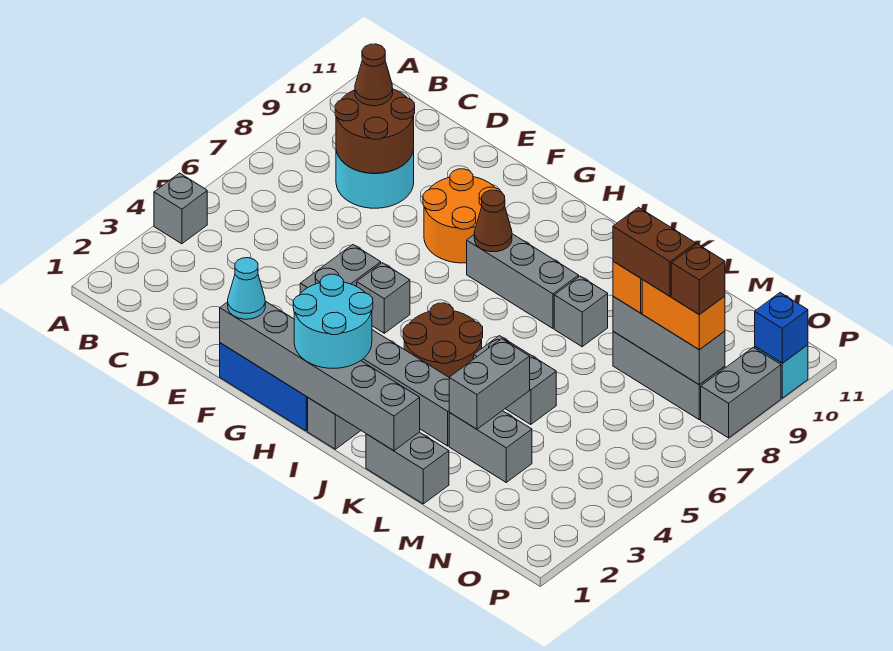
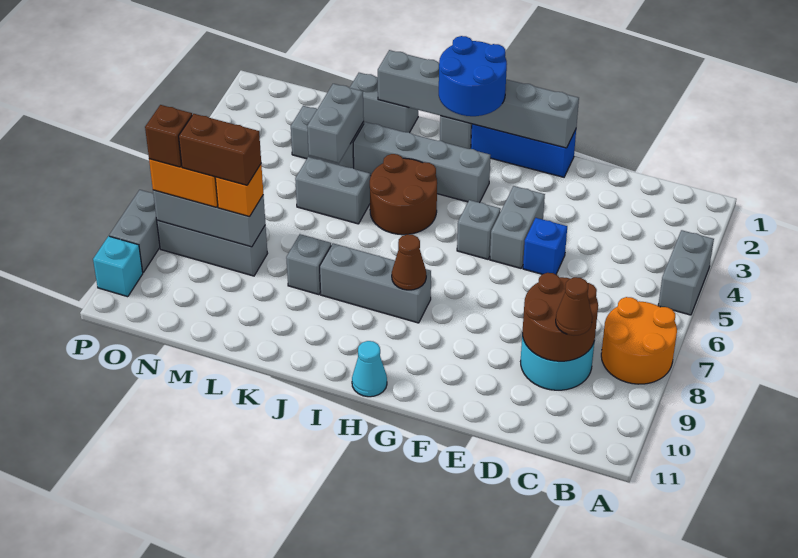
grey brick A4 level 1 -> grey brick A4:A5 level 1
cyan cone F1 level 3 -> cyan cone H11 level 1
orange round brick F8:G9 level 1 -> orange round brick A7:B8 level 1
cyan round brick H1:I2 level 3 -> blue round brick H1:I2 level 3
blue brick P10 level 2 -> blue brick E5 level 1

